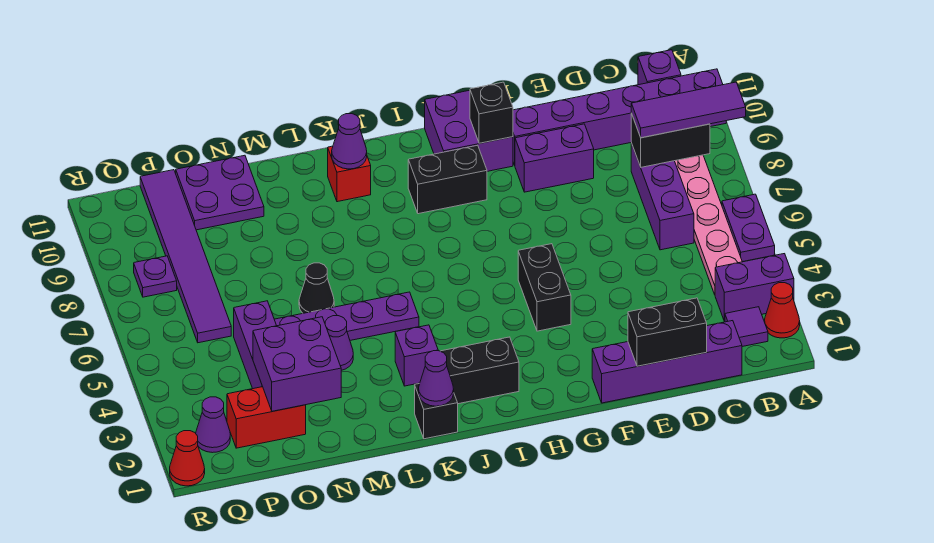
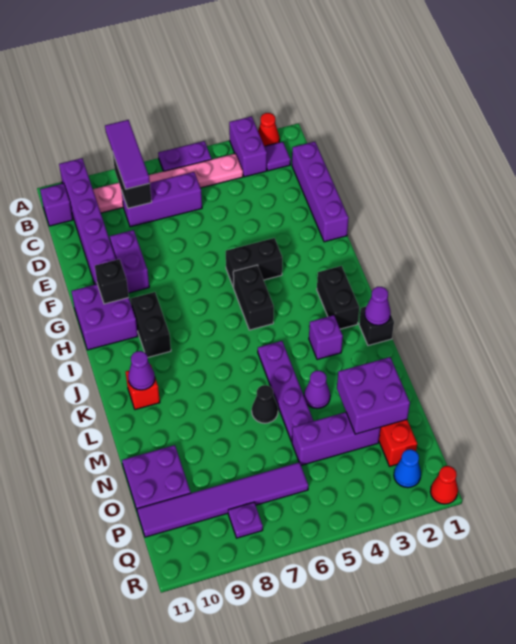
black brick D1:E1 level 2 -> black brick H5:I5 level 1
purple cone Q2 level 1 -> blue cone Q2 level 1

